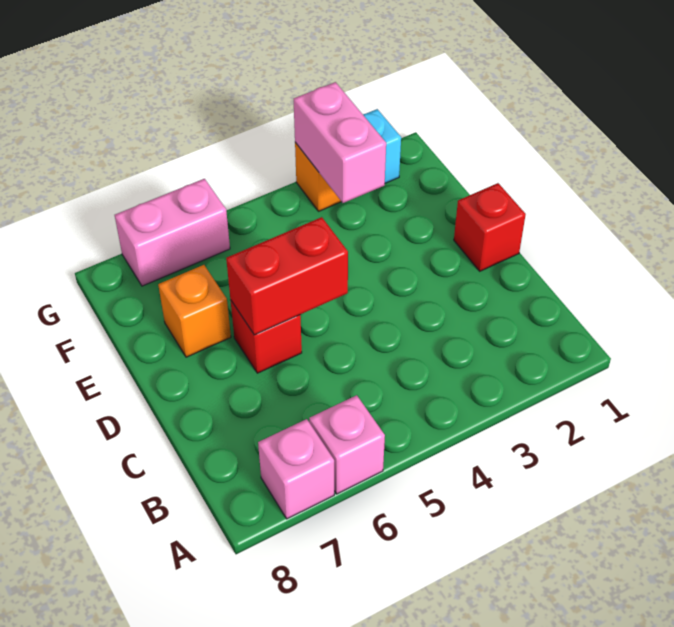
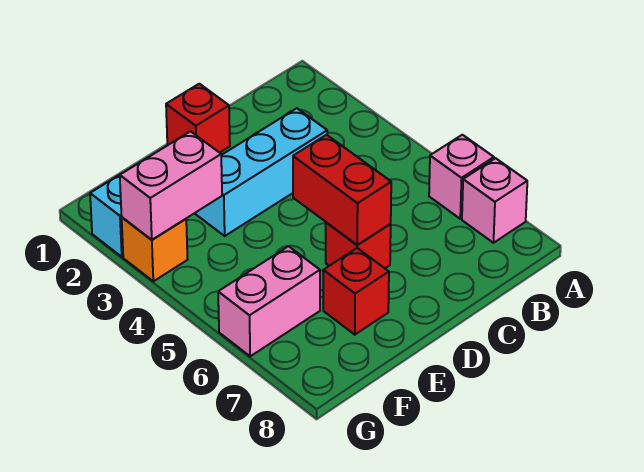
none -> cyan brick C3:E3 level 1
orange brick E7 level 1 -> red brick E7 level 1
pink brick G6:G7 level 1 -> pink brick F6:G6 level 1

